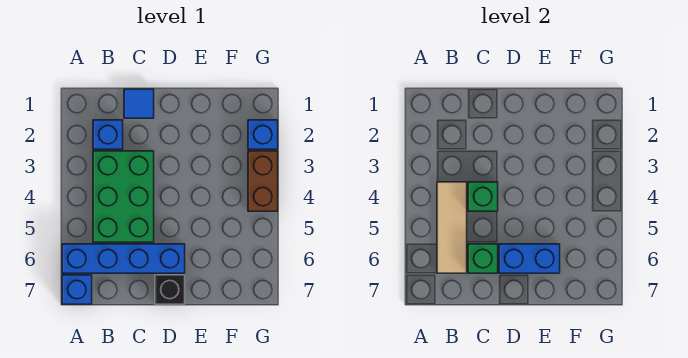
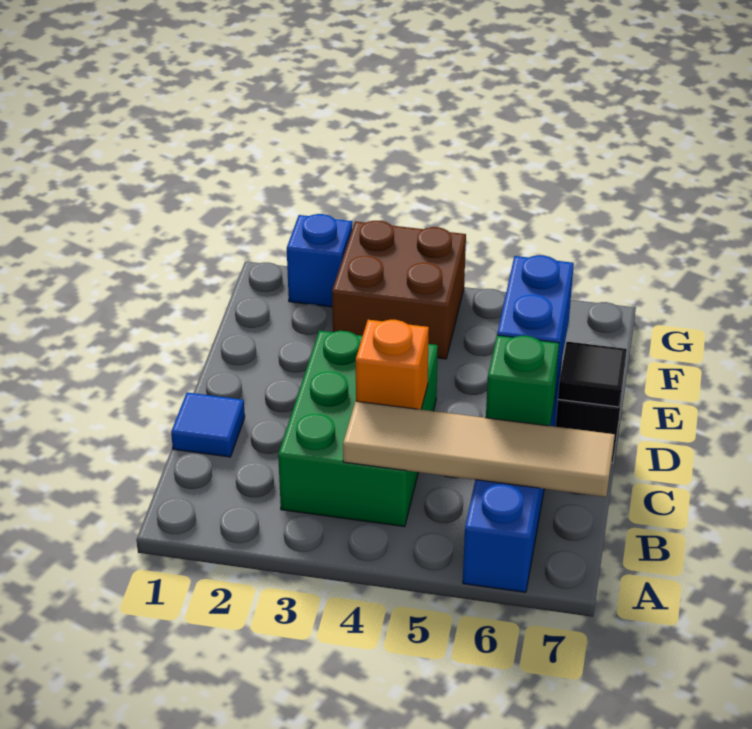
blue brick A7 level 1 -> none
blue brick B2 level 1 -> none
green brick B3:C5 level 1 -> green brick B3:D4 level 1
tan tile B4:B6 level 2 -> tan tile B4:B7 level 2
green brick C4 level 2 -> orange brick C4 level 2
none -> black tile D7 level 2
brown brick G3:G4 level 1 -> brown brick F3:G4 level 1

